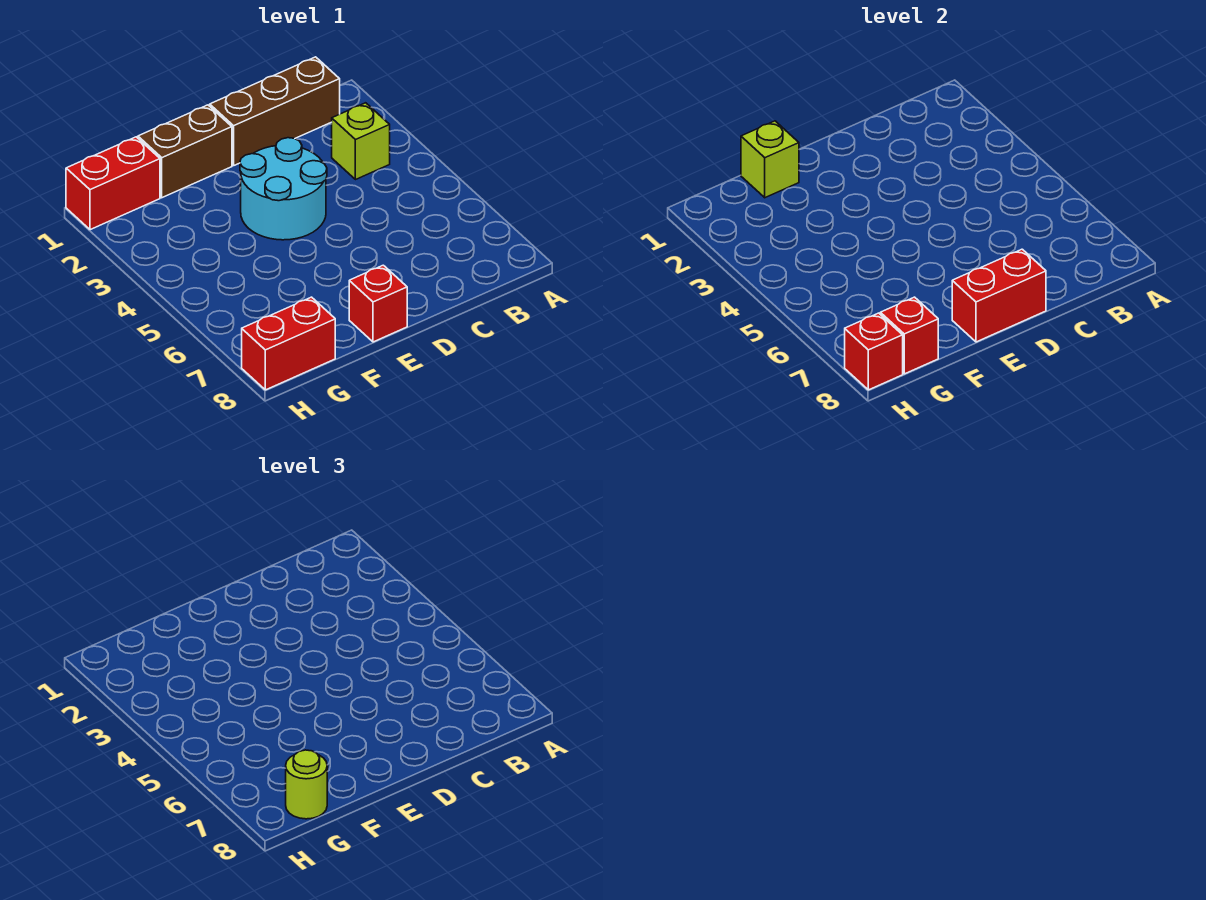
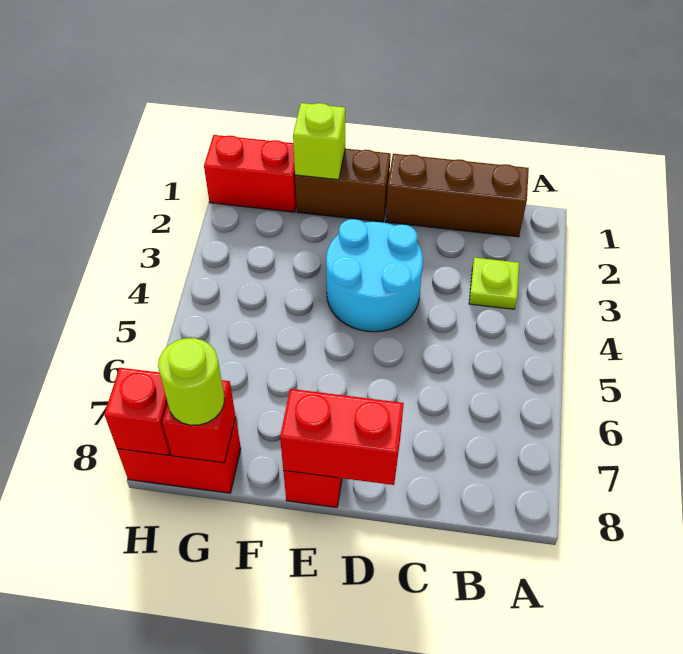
lime brick B3 level 1 -> lime plate B3 level 1

